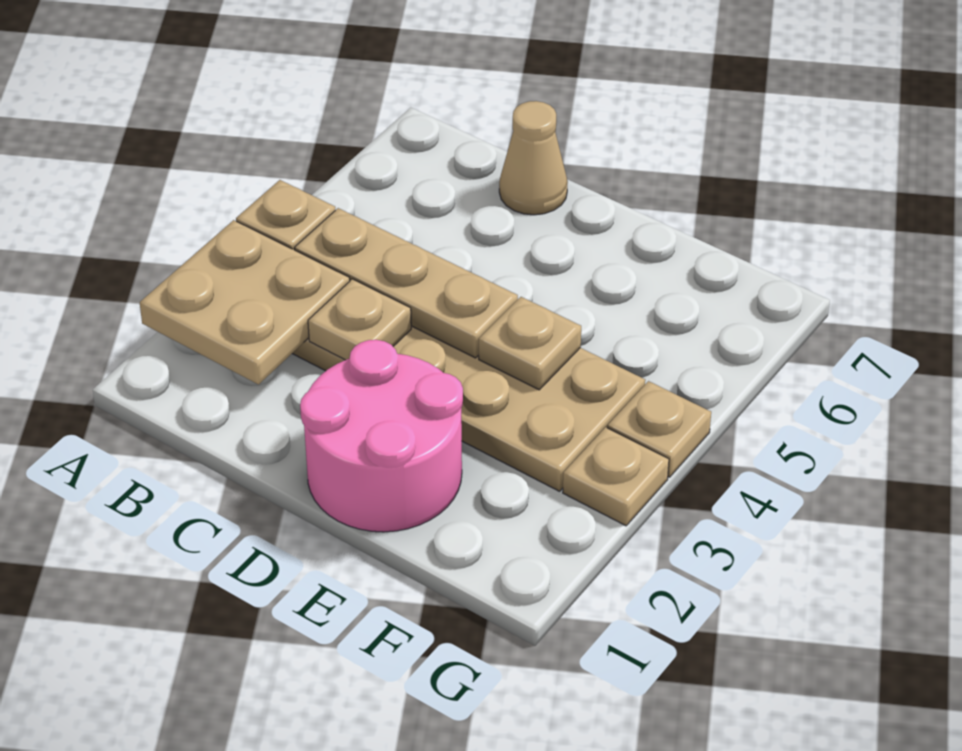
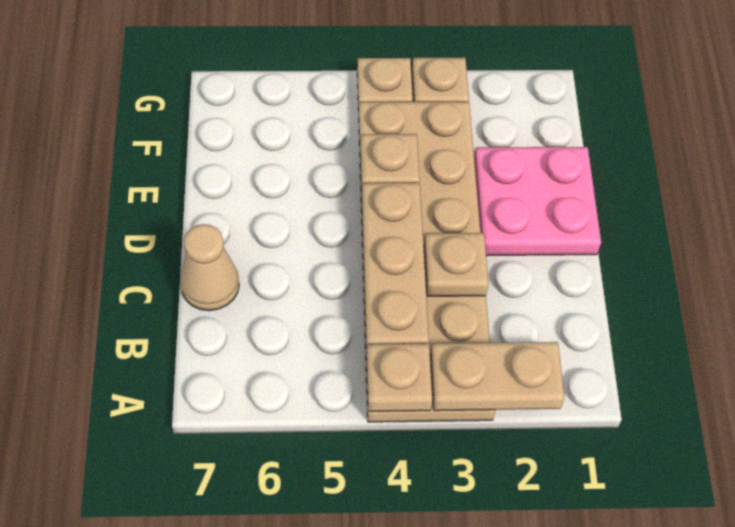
tan plate A2:B3 level 2 -> tan plate A2:A3 level 2
pink round brick D1:E2 level 1 -> pink plate D1:E2 level 1

